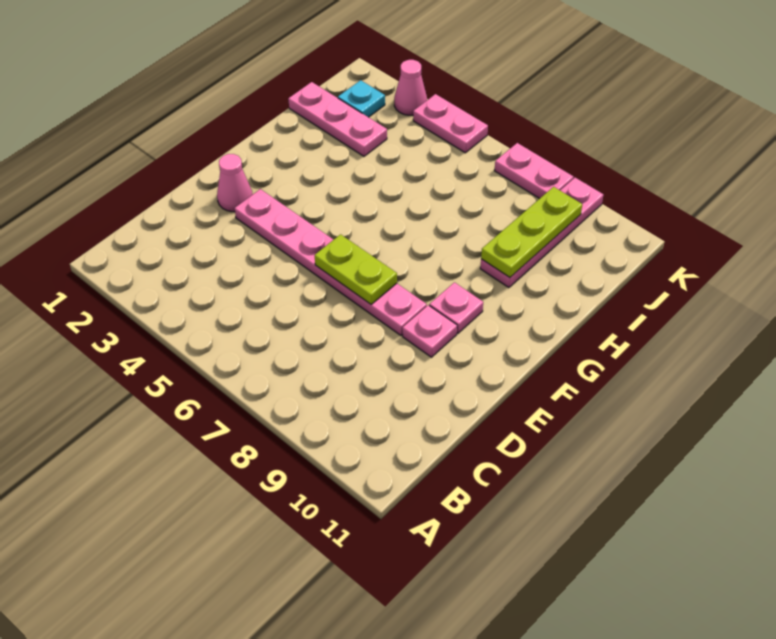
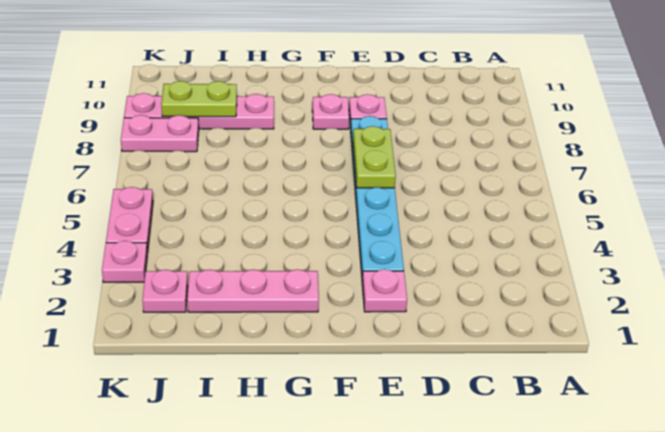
pink cone E2 level 1 -> pink plate E2 level 1
pink plate E3:E8 level 1 -> cyan plate E3:E8 level 1
lime plate H9:J9 level 2 -> lime plate I9:J9 level 2
pink plate I1:I3 level 1 -> pink plate G2:I2 level 1
cyan plate J2 level 1 -> pink plate J2 level 1
pink cone K3 level 1 -> pink plate K3 level 1
pink plate K7:K8 level 1 -> pink plate J8:K8 level 1

